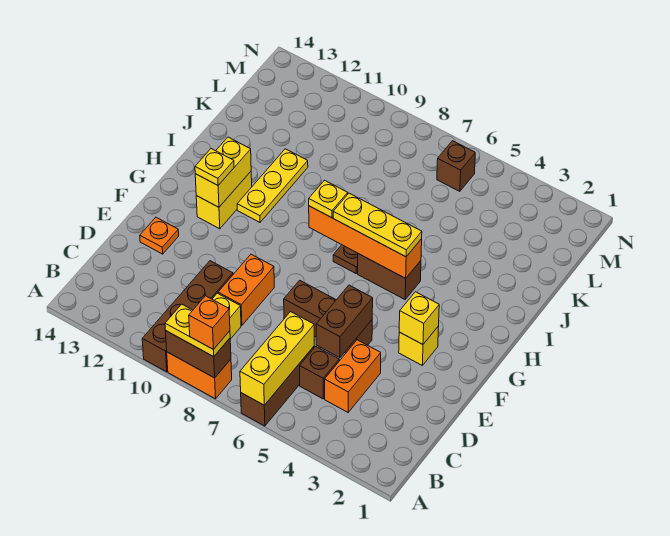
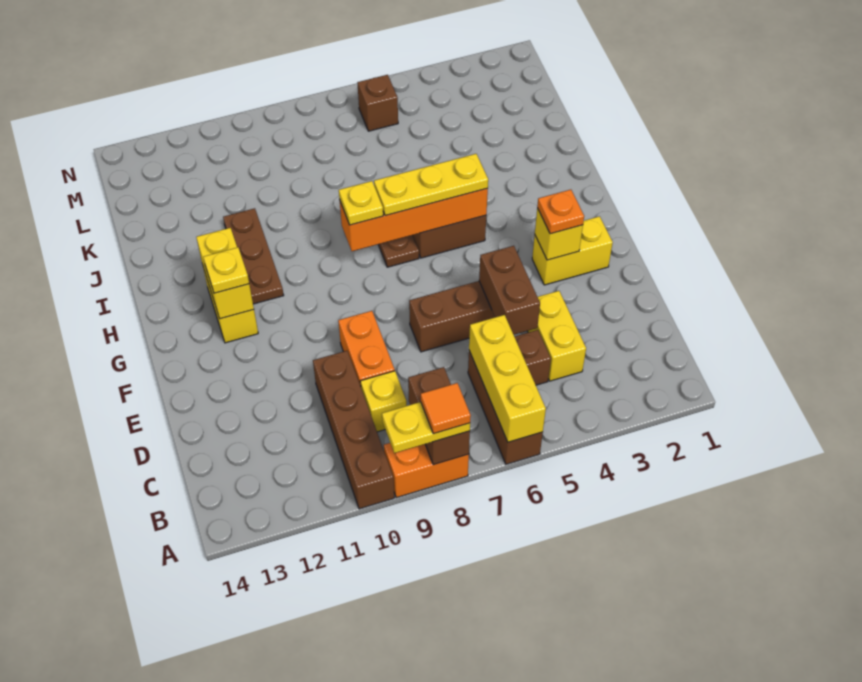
brown brick A8:A9 level 2 -> brown brick A8:B8 level 2
orange brick A8 level 4 -> orange tile A8 level 4
orange brick C4:D4 level 1 -> yellow brick C4:D4 level 1
orange plate E13 level 1 -> orange plate F3 level 3
yellow brick F3 level 1 -> yellow brick F2:F3 level 1
yellow plate H11:J11 level 1 -> brown plate H11:J11 level 1

